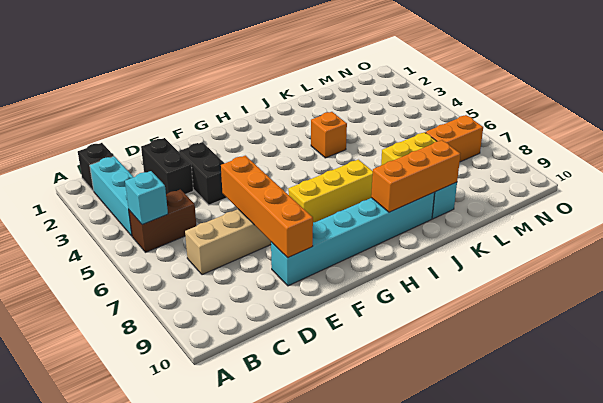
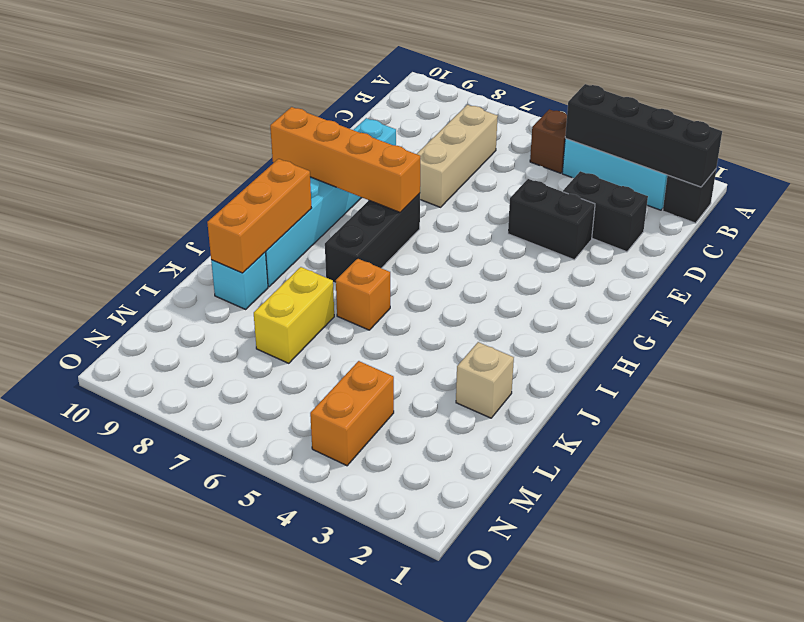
none -> black brick B1:B4 level 2
brown brick B5:C5 level 1 -> brown brick B5 level 1
cyan brick B5 level 2 -> none
orange brick E6:E9 level 2 -> orange brick G7:G10 level 2
yellow brick G7:I7 level 1 -> black brick G7:I7 level 1
orange brick J4 level 1 -> orange brick J6 level 1
none -> tan brick K2 level 1
orange brick M7:N7 level 1 -> orange brick M4:N4 level 1

